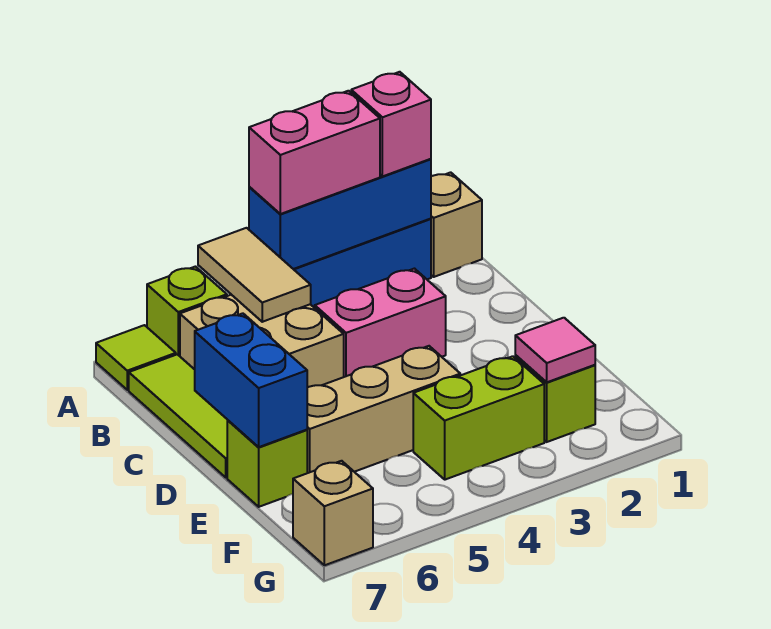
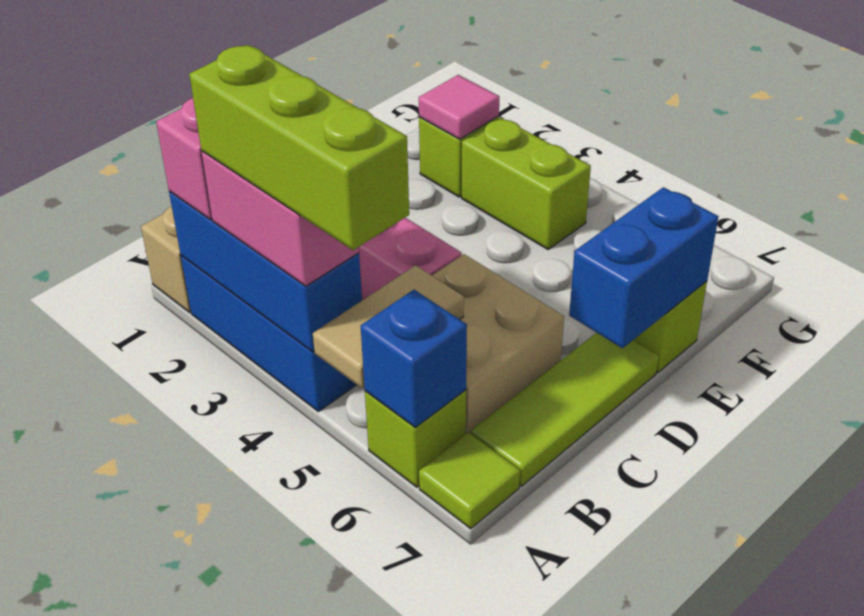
none -> lime brick A3:A5 level 4
none -> blue brick A6 level 2
tan brick E4:E6 level 1 -> none
tan brick G7 level 1 -> none

